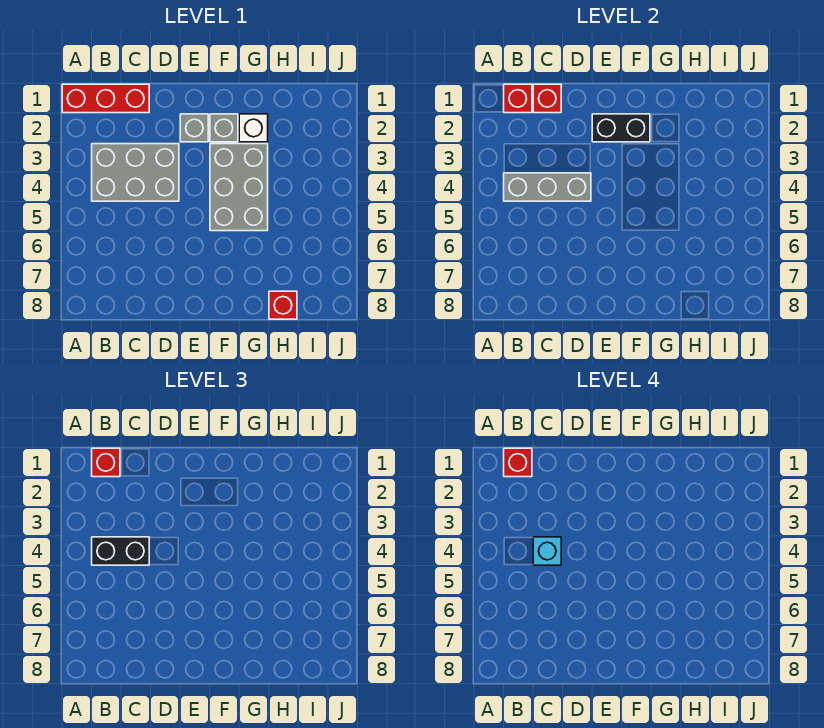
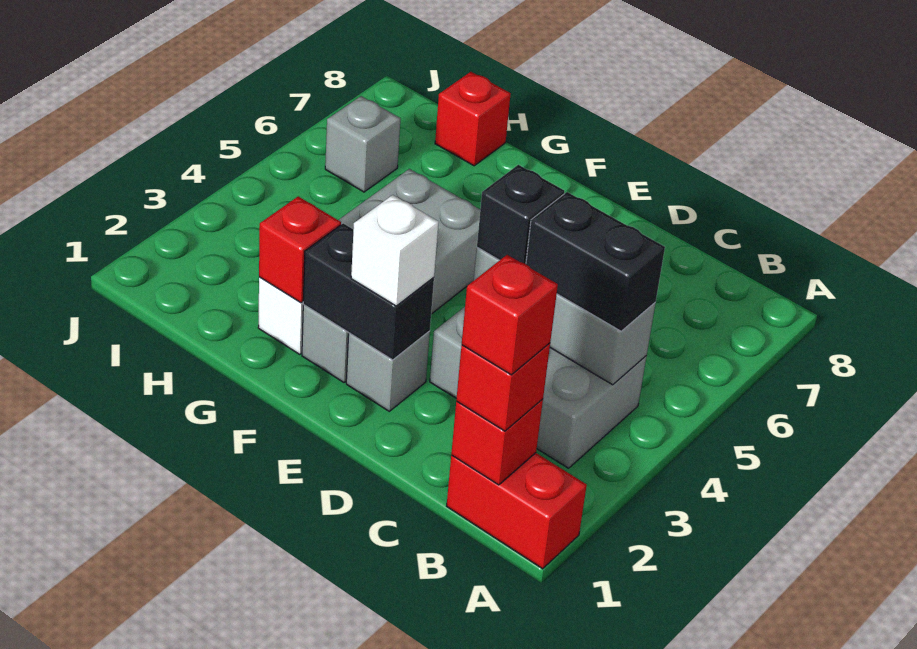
red brick A1:C1 level 1 -> red brick A1:B1 level 1
red brick C1 level 2 -> red brick G2 level 2
cyan brick C4 level 4 -> none
none -> black brick D4 level 3
none -> white brick E2 level 3
none -> grey brick I6 level 1

